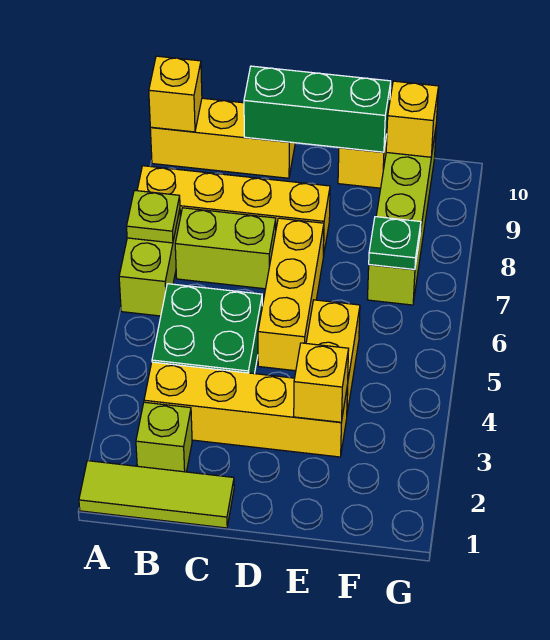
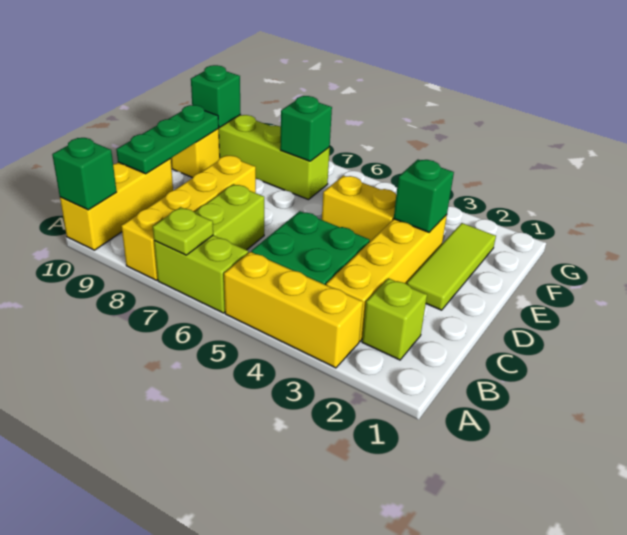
lime tile A1:C1 level 1 -> lime tile D2:F2 level 1
yellow brick A10 level 2 -> green brick A10 level 2
green brick C10:E10 level 2 -> green plate C10:E10 level 2
yellow brick D5:D7 level 1 -> yellow brick A3:A5 level 1
yellow brick E3 level 2 -> green brick E3 level 2
green plate F7 level 2 -> green brick F7 level 2
yellow brick F10 level 2 -> green brick F10 level 2

